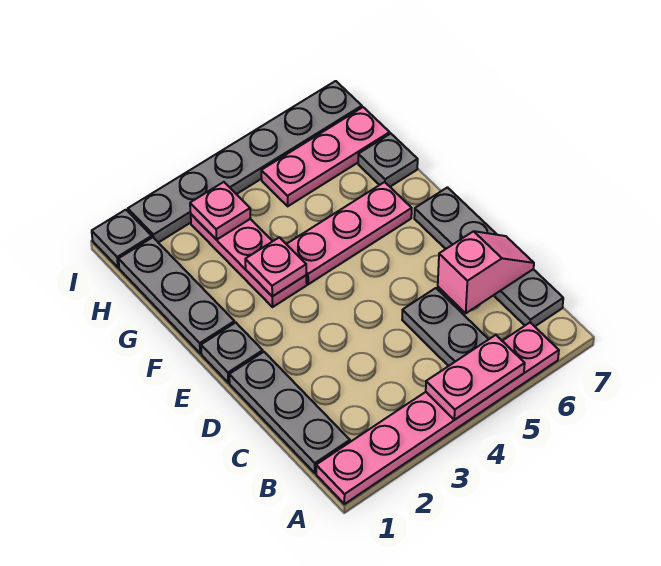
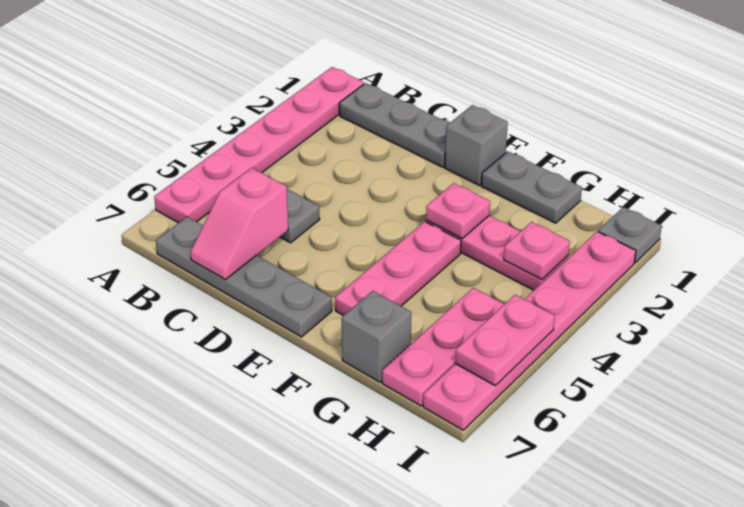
pink plate A4:A5 level 2 -> pink plate I5:I6 level 2
grey plate E1 level 1 -> grey brick E1 level 1
grey plate F1:H1 level 1 -> grey plate F1:G1 level 1
grey plate G7 level 1 -> grey brick G7 level 1
grey plate I2:I7 level 1 -> pink plate I2:I7 level 1

